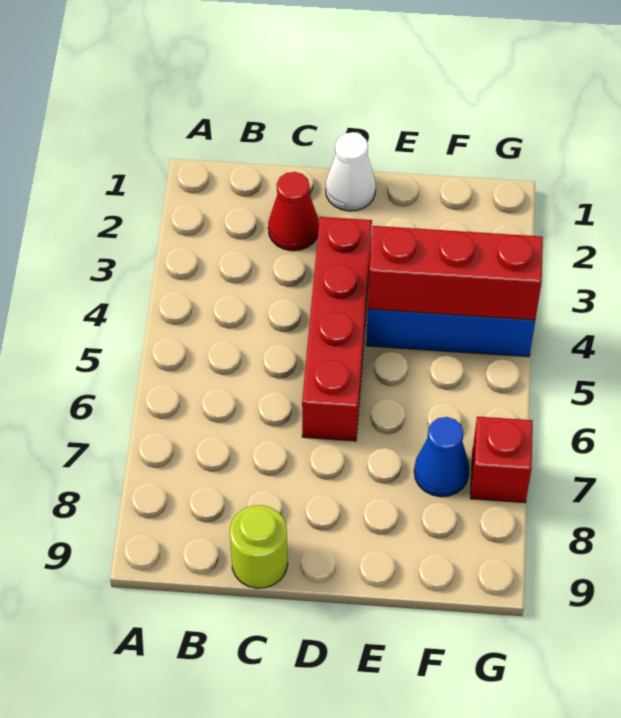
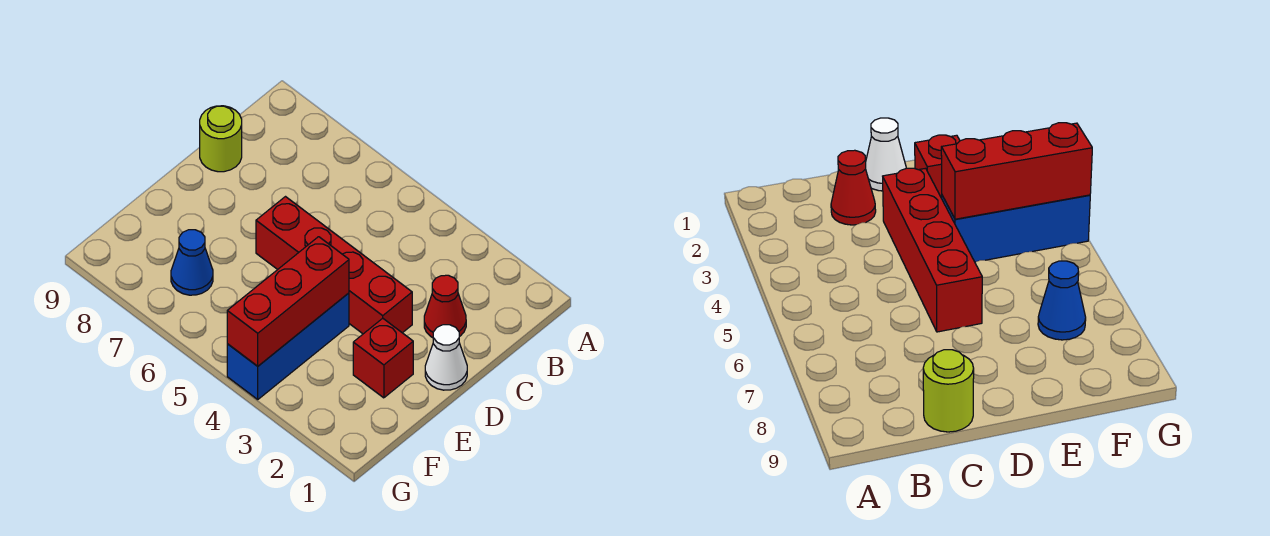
red brick G7 level 1 -> red brick E2 level 1

